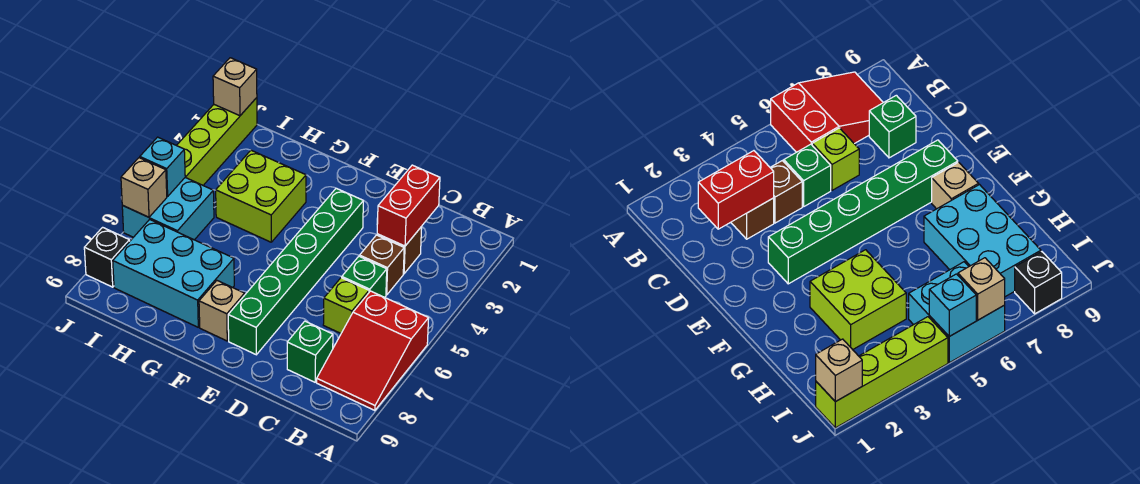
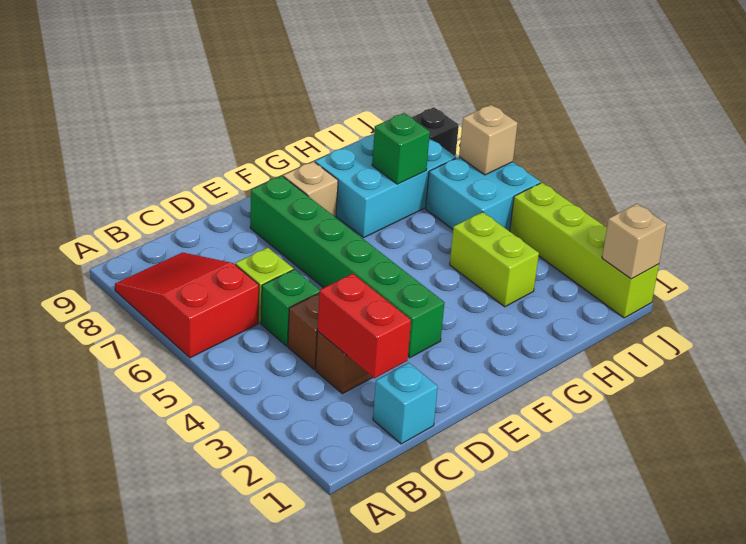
green brick C8 level 1 -> green brick H7 level 2
lime brick G3:H4 level 1 -> lime brick H3:H4 level 1
cyan brick J5 level 2 -> cyan brick C1 level 1

